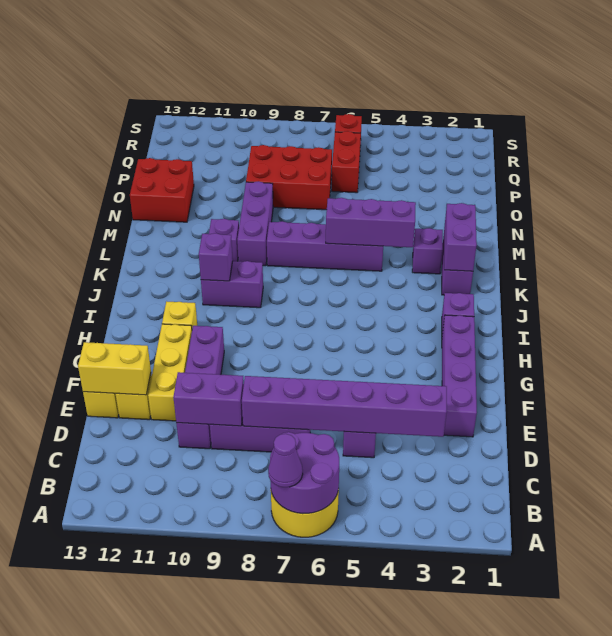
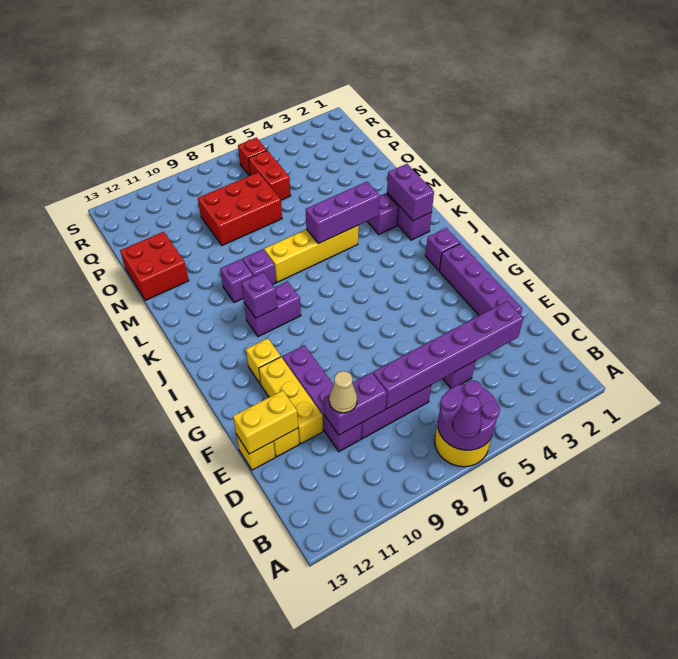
none -> tan cone D10 level 3
purple brick L5:L8 level 1 -> yellow brick L5:L8 level 1
purple brick L9:N9 level 1 -> purple brick L9 level 1

